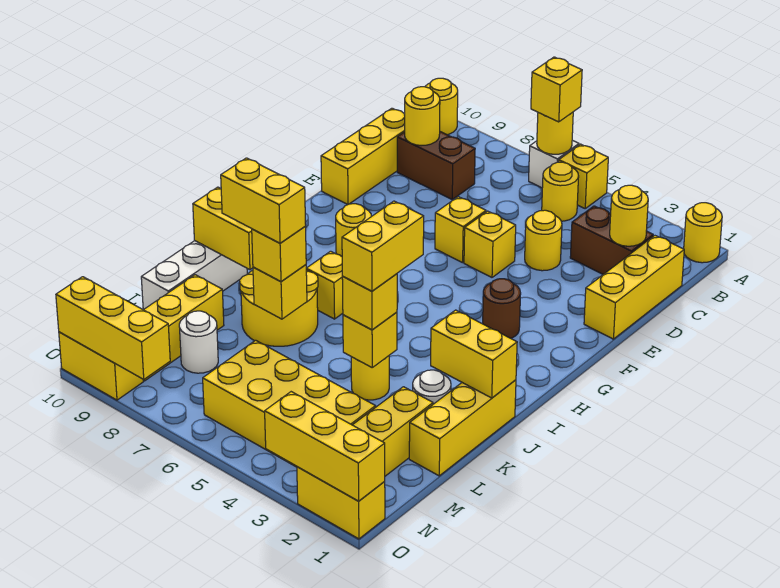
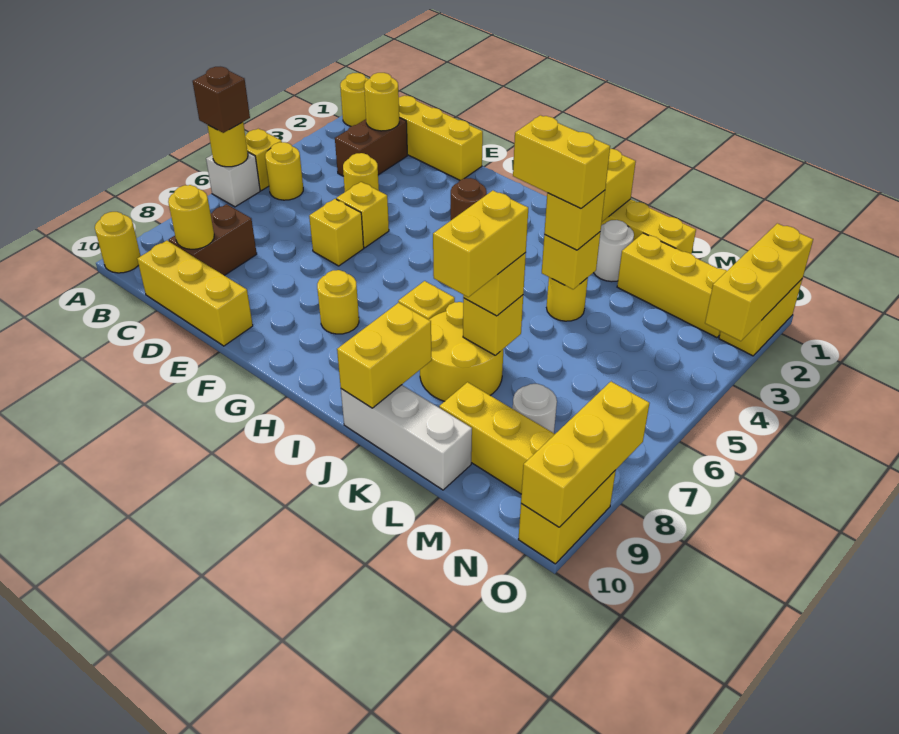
yellow brick A6 level 3 -> brown brick A6 level 3
yellow brick M3:N6 level 1 -> none

